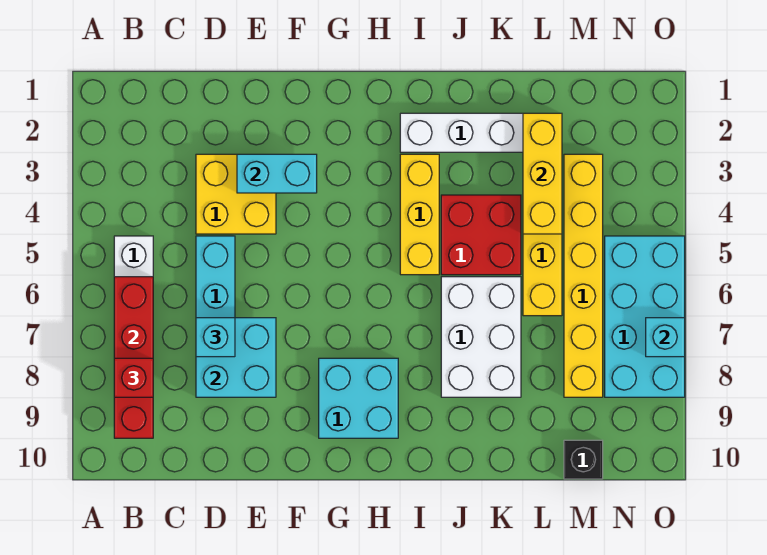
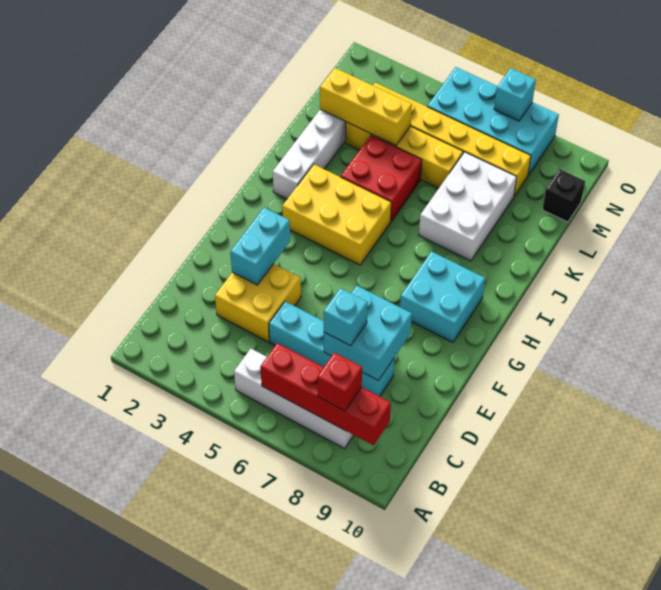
yellow brick I3:I5 level 1 -> yellow brick H3:I5 level 1
white brick J6:K8 level 1 -> white brick J7:L8 level 1

